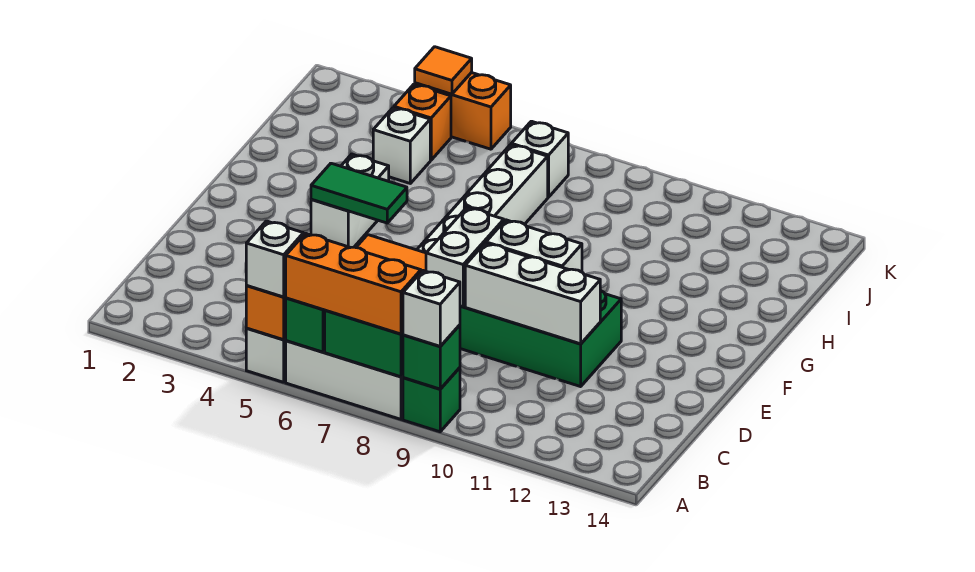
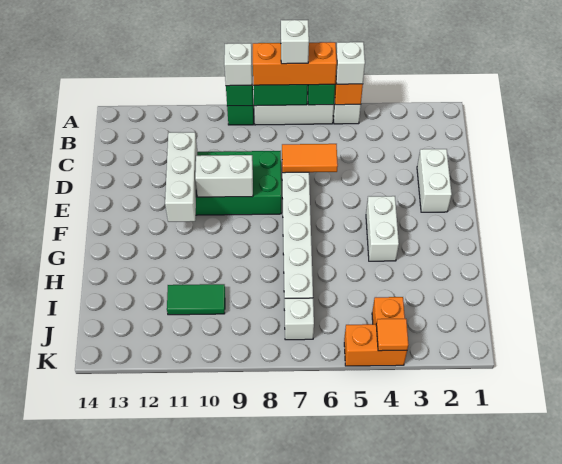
white brick D8:E8 level 2 -> white brick D2:E2 level 1
white brick D9:D11 level 2 -> white brick D11:F11 level 2
green tile F4:F5 level 2 -> green tile I10:I11 level 1
white brick I4 level 1 -> white brick A7 level 4

